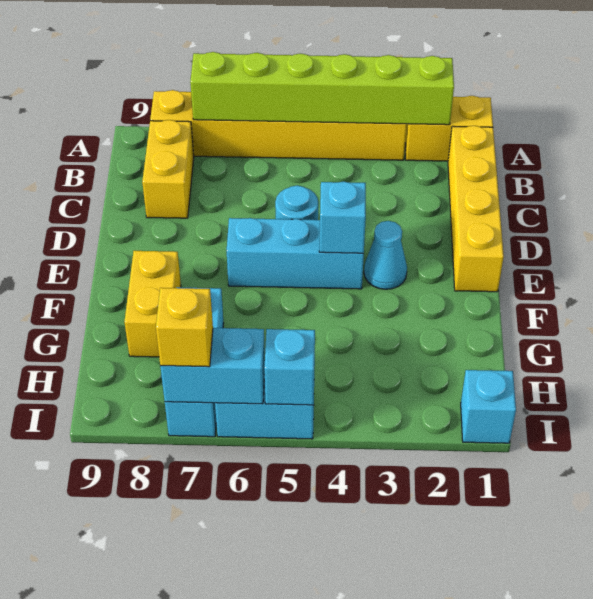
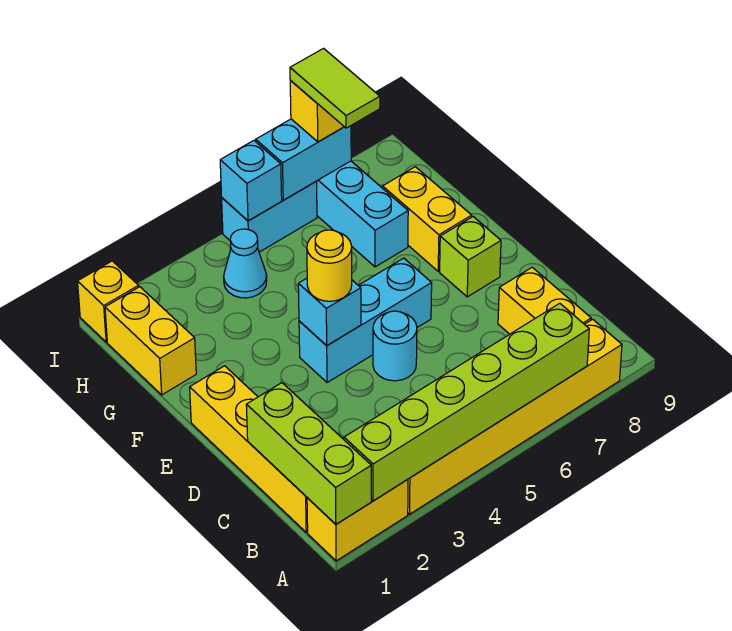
none -> lime brick A1:C1 level 2
cyan cone E3 level 1 -> cyan cone H4 level 1
none -> yellow round brick E4 level 3
none -> lime brick E8 level 1
none -> yellow brick G1:H1 level 1
none -> lime tile H7:I7 level 4
cyan brick I1 level 1 -> yellow brick I1 level 1

